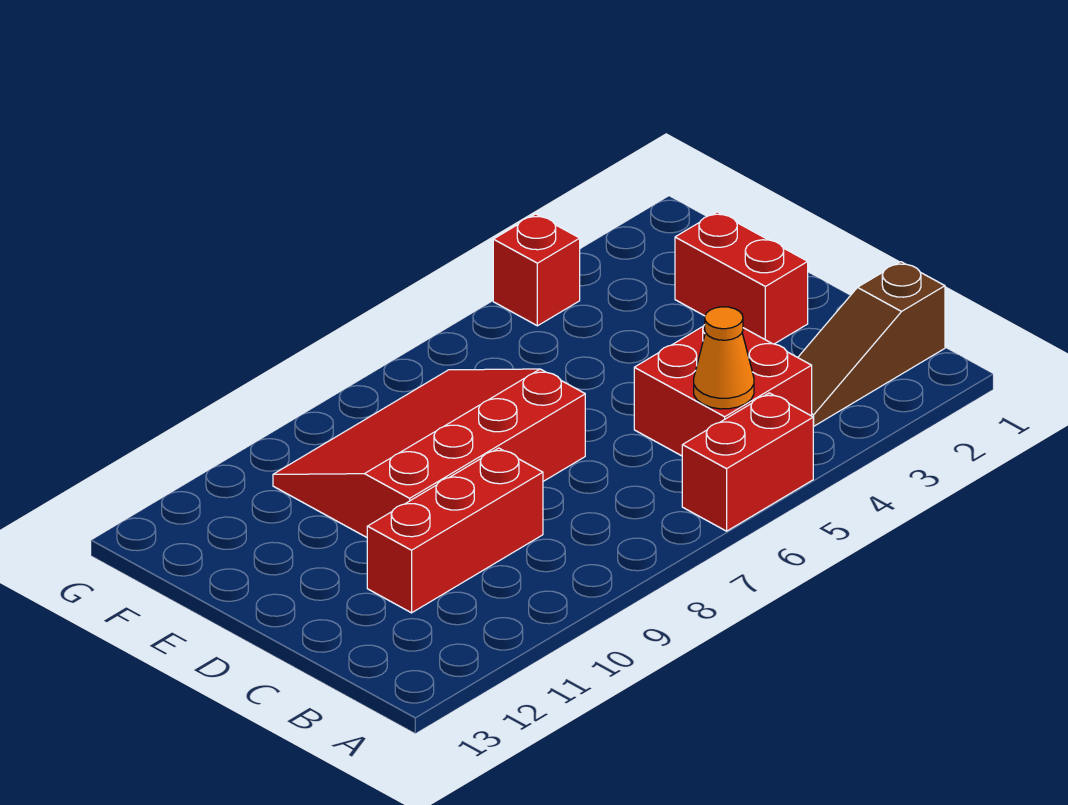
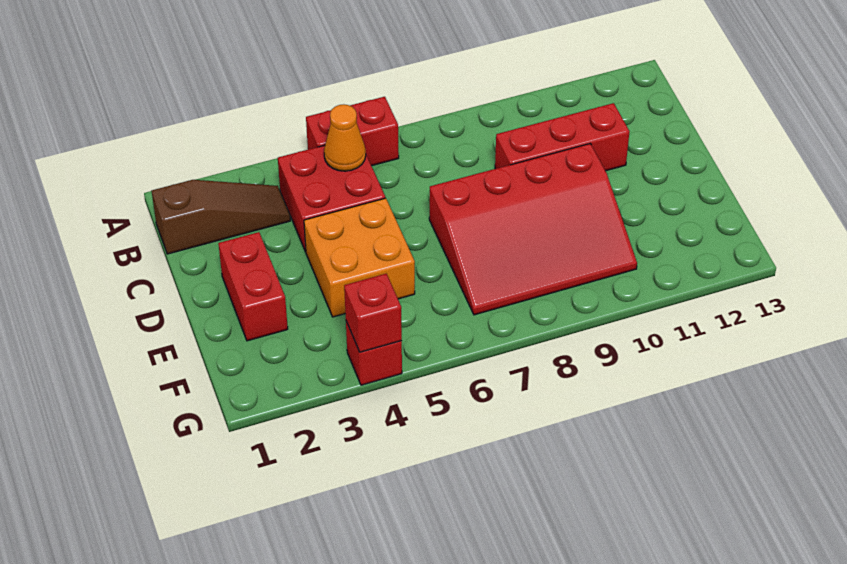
none -> orange brick D4:E5 level 1
none -> red brick G4 level 2

